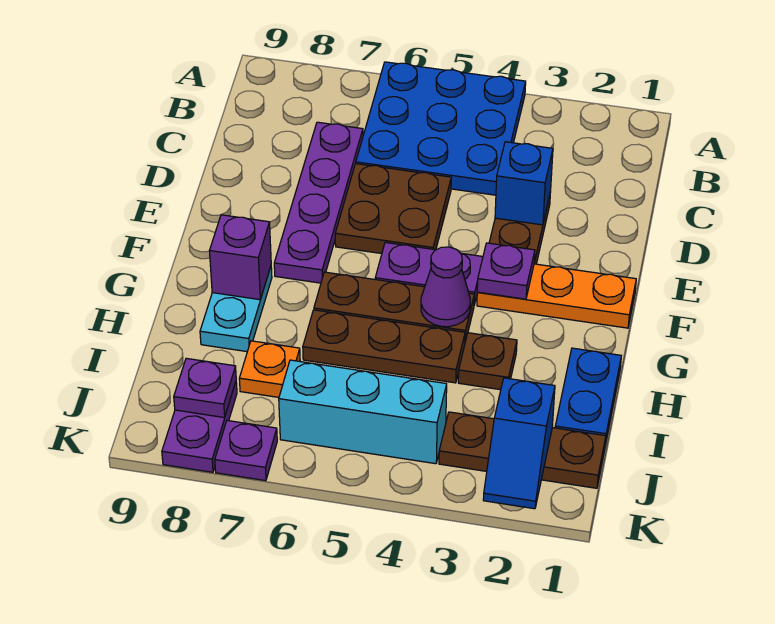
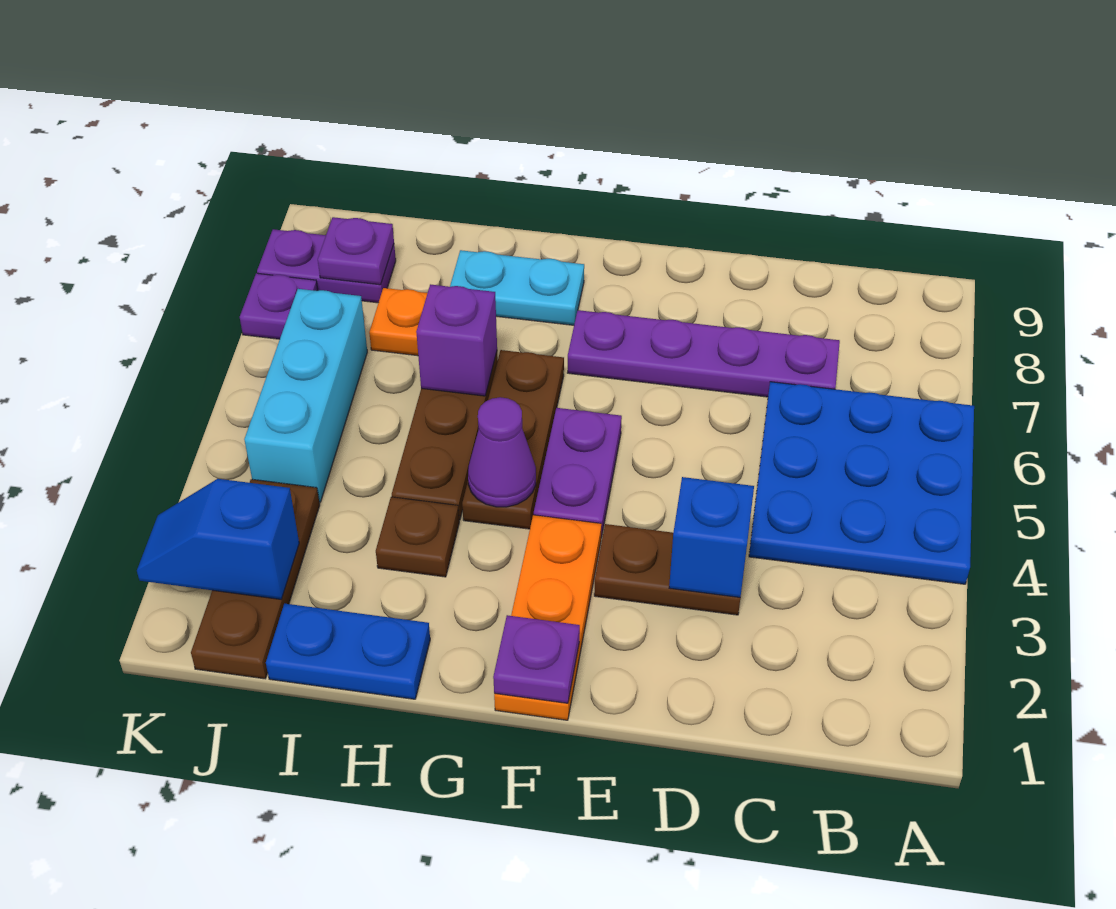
brown plate D5:E6 level 1 -> none
purple plate F3 level 2 -> purple plate F1 level 2
purple brick G8 level 2 -> purple brick H6 level 2

